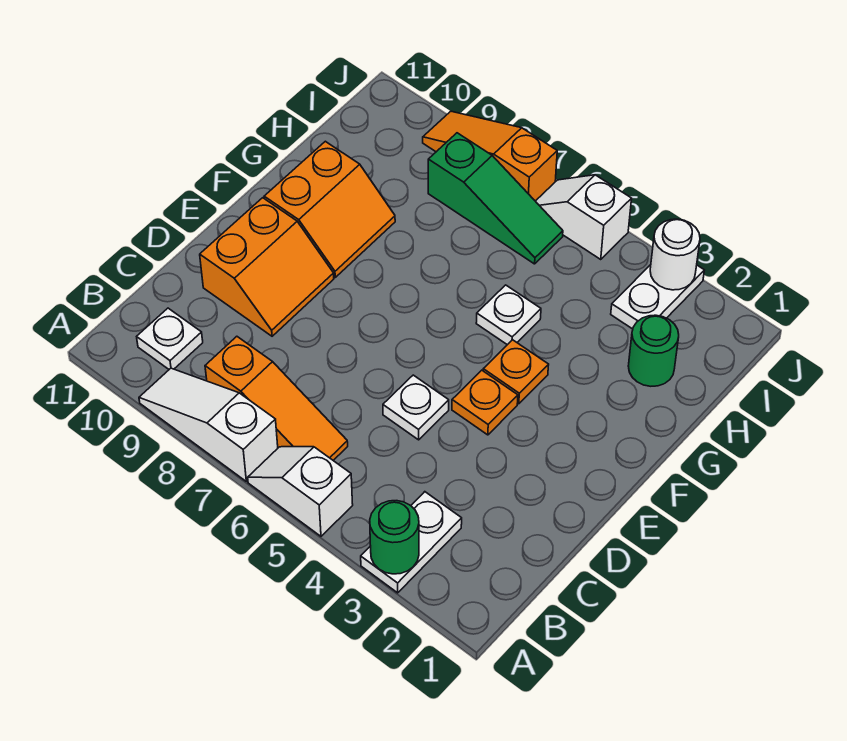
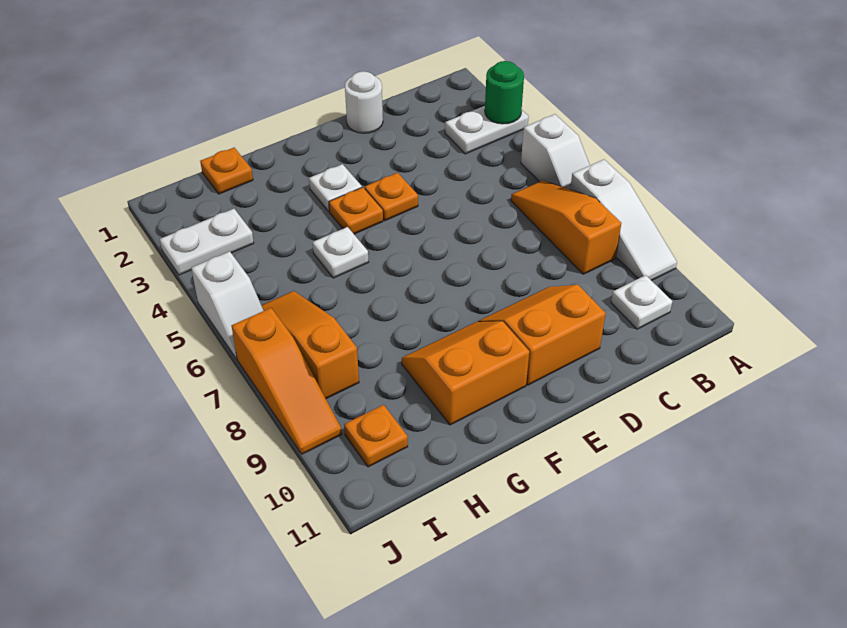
white plate D5 level 1 -> white plate F3 level 1
none -> orange plate H1 level 1
green round brick H2 level 1 -> none
green slope I6:I8 level 1 top 8 -> orange slope I6:I8 level 1 top 8
none -> orange plate I10 level 1
white round brick J3 level 2 -> white round brick D1 level 1

